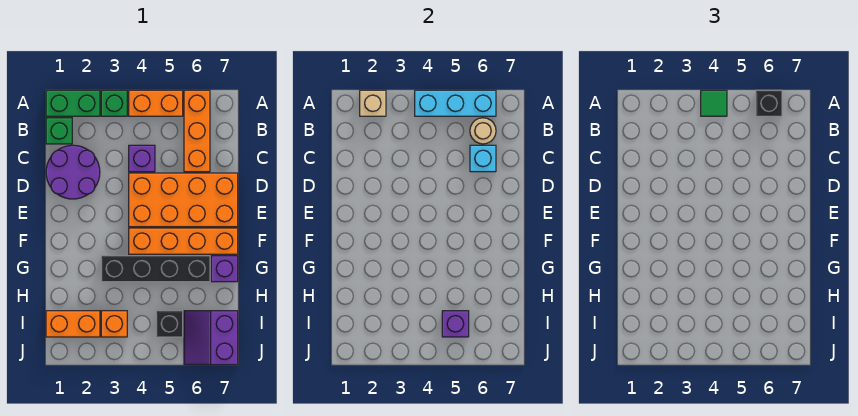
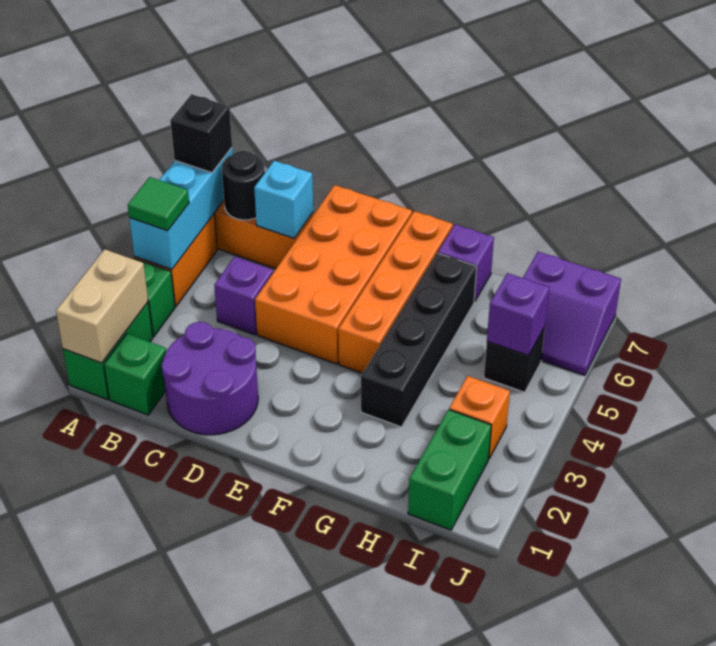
tan brick A2 level 2 -> tan brick A1:A2 level 2
tan round brick B6 level 2 -> black round brick B6 level 2
orange brick I1:I2 level 1 -> green brick I1:I2 level 1

